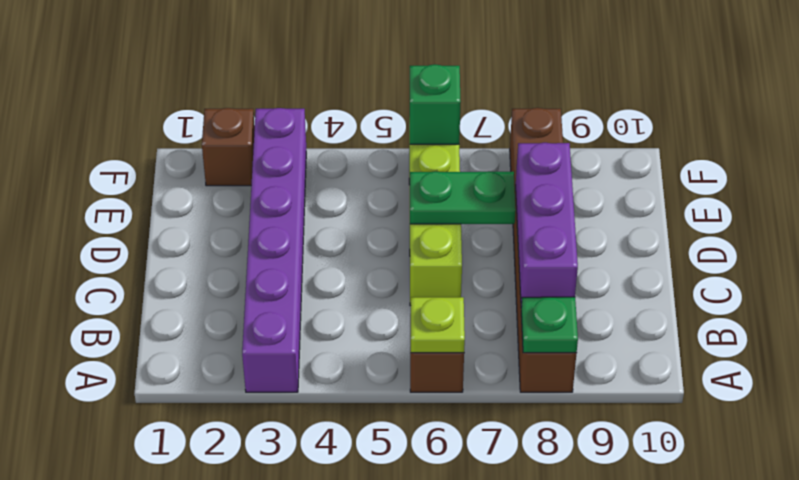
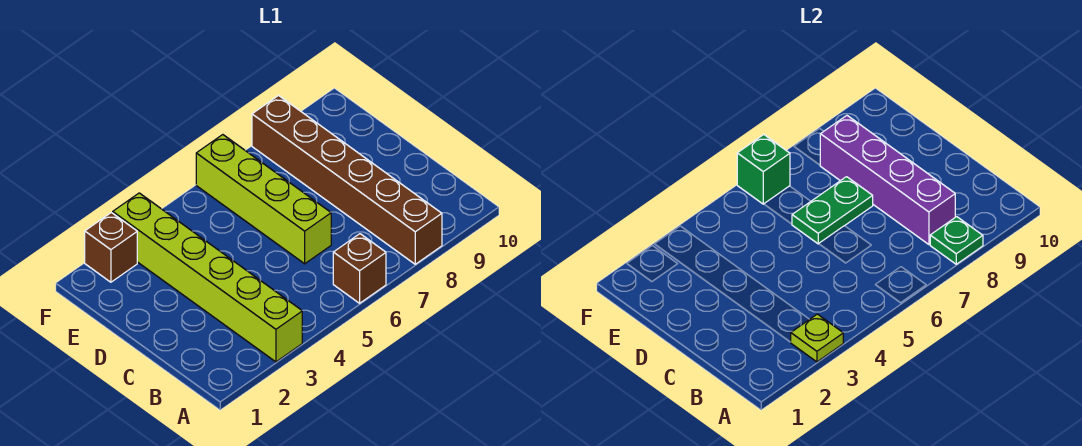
purple brick A3:F3 level 1 -> lime brick A3:F3 level 1
lime plate A6 level 2 -> lime plate A3 level 2
purple brick B8:D8 level 2 -> purple brick B8:E8 level 2

